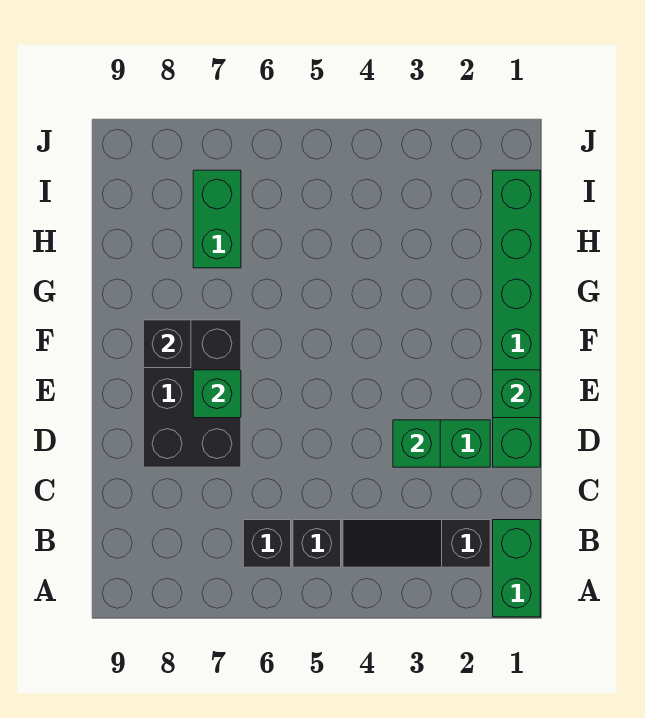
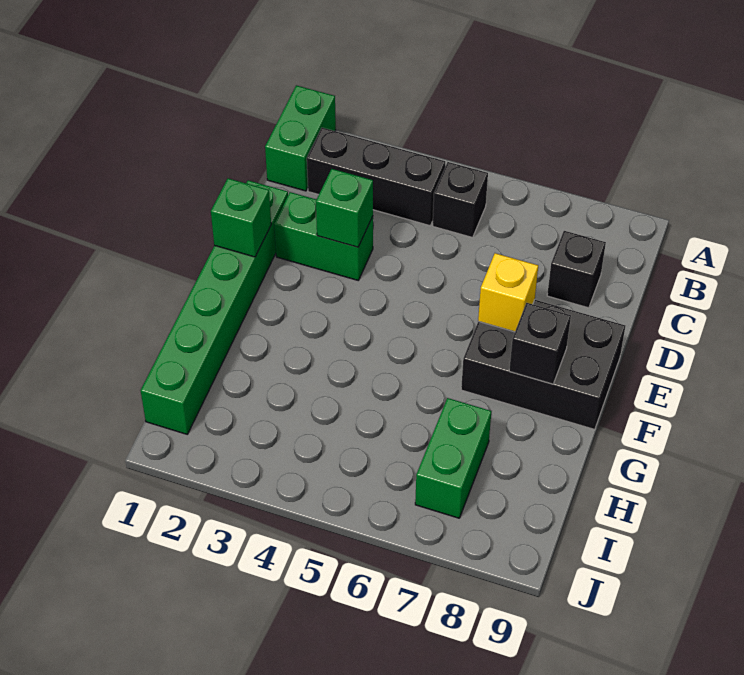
black slope B2:B4 level 1 top 2 -> black brick B2:B4 level 1
black brick B6 level 1 -> black brick C8 level 1
black brick D7:F8 level 1 -> black brick E7:F9 level 1
green brick E7 level 2 -> yellow brick E7 level 2

